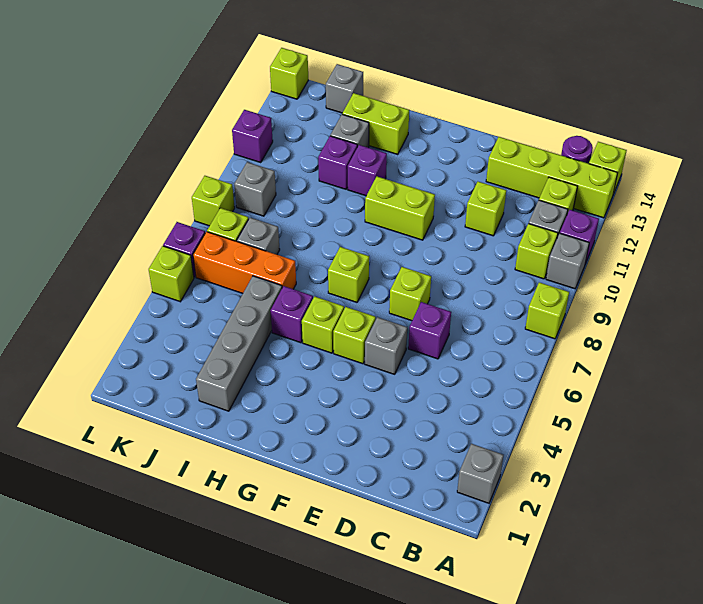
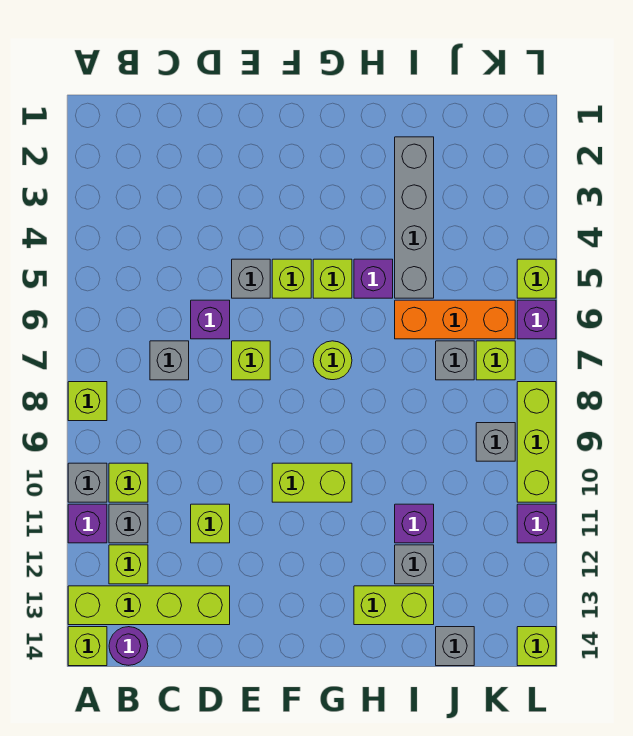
grey brick A2 level 1 -> grey brick C7 level 1
lime brick G7 level 1 -> lime round brick G7 level 1
purple brick H11 level 1 -> none
lime brick L8 level 1 -> lime brick L8:L10 level 1

